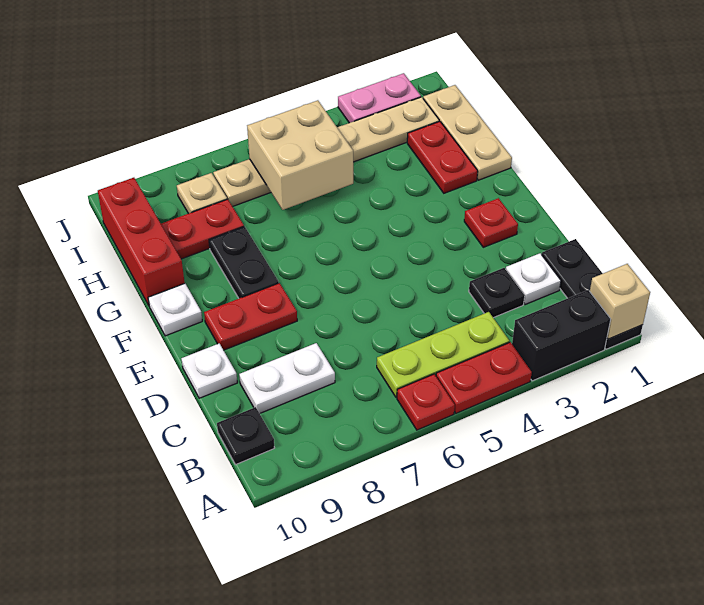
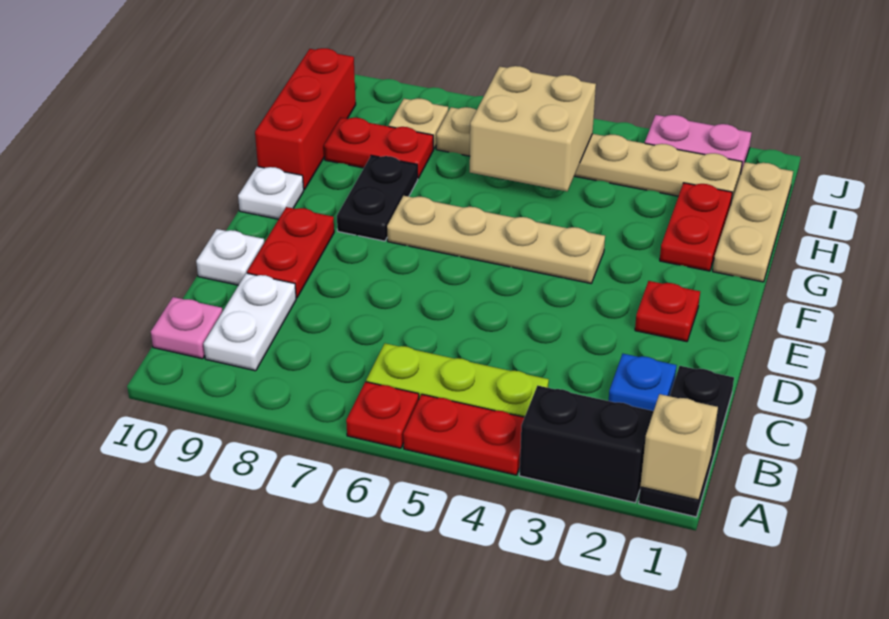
black plate B10 level 1 -> pink plate B10 level 1
white plate C2 level 1 -> blue plate C2 level 1
black plate C3 level 1 -> none
white plate C8:C9 level 1 -> white plate B9:C9 level 1
red plate E8:E9 level 1 -> red plate D9:E9 level 1
none -> tan plate F4:F7 level 1

